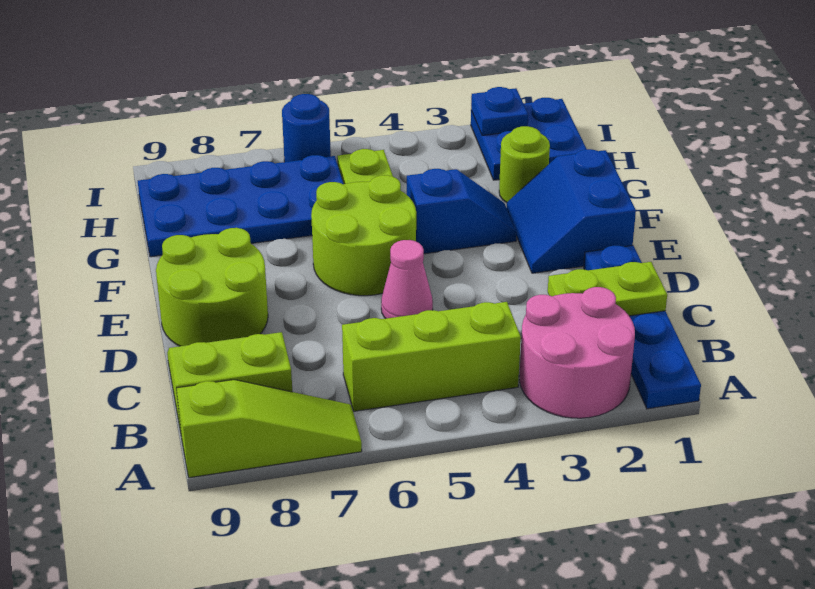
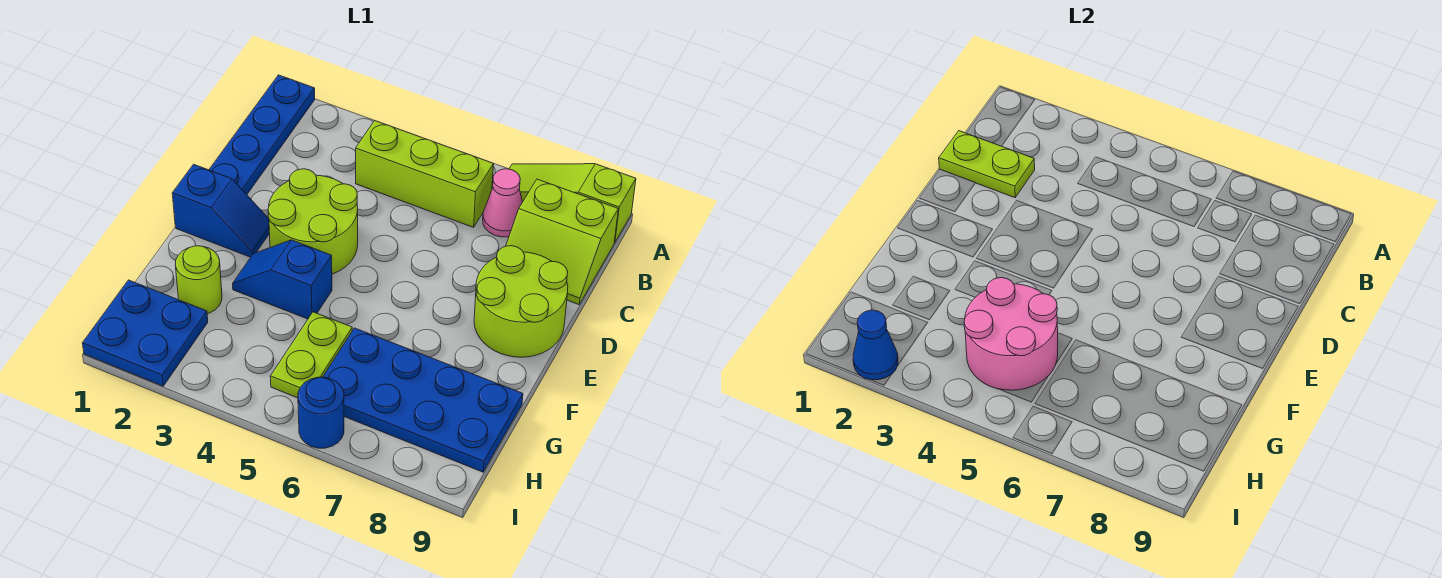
pink round brick A2:B3 level 1 -> pink round brick G4:H5 level 2
pink cone D5 level 1 -> pink cone B7 level 1
blue slope E1:F2 level 1 top 1 -> blue slope E1:E2 level 1 top 1
lime round brick E5:F6 level 1 -> lime round brick D3:E4 level 1
blue plate I2 level 2 -> blue cone I2 level 2

